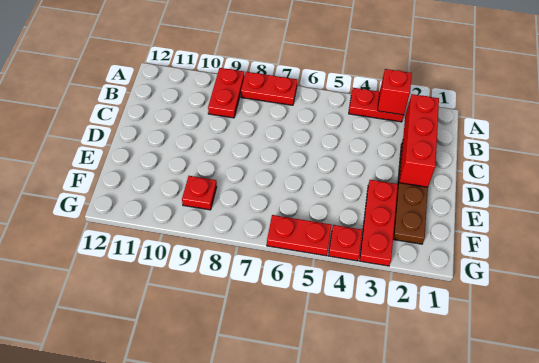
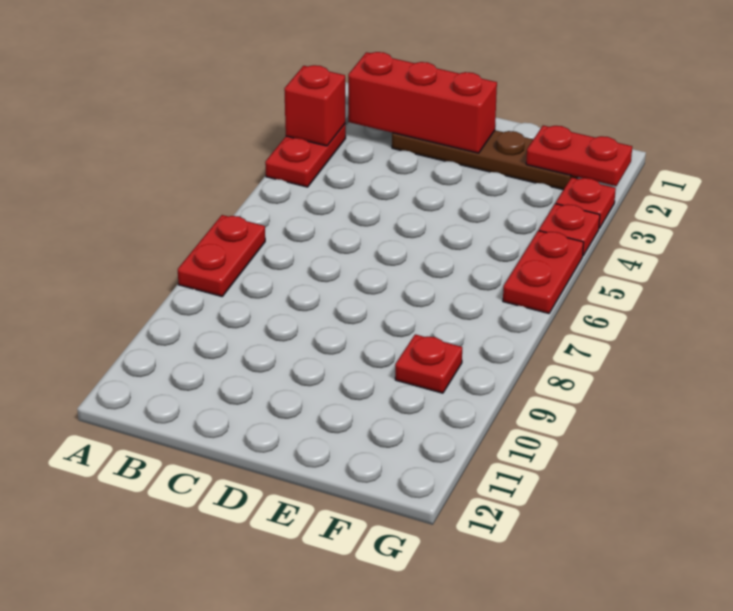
red plate A9:B9 level 1 -> red plate F2:G2 level 2
red plate E3:G3 level 1 -> red plate G3 level 1

